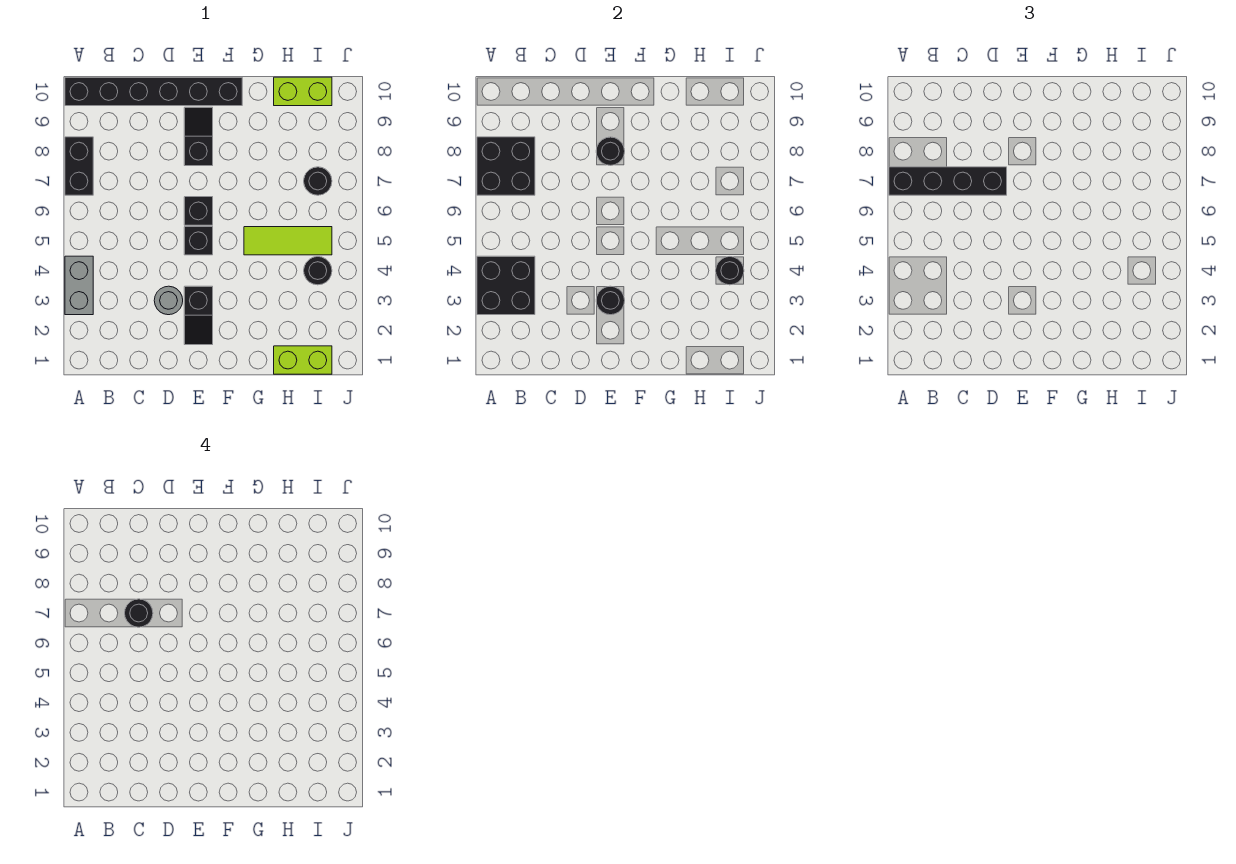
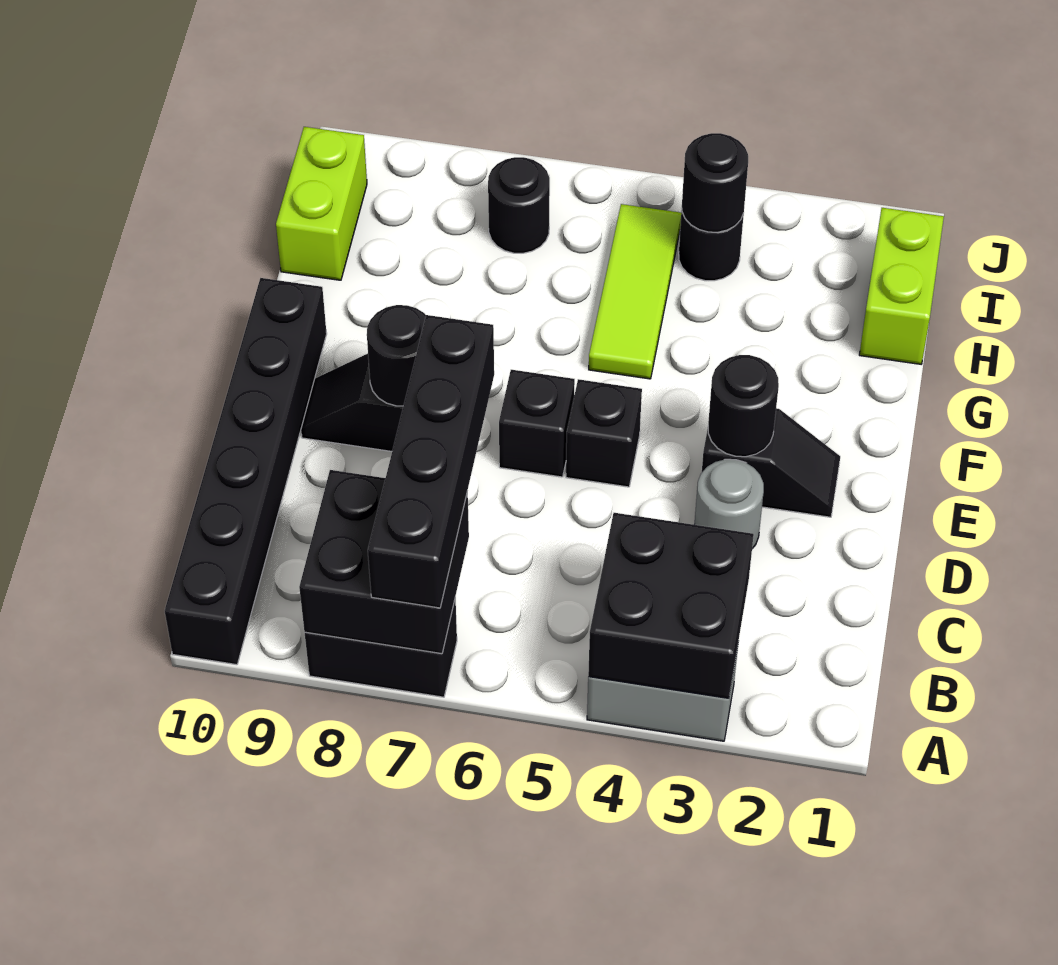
black round brick C7 level 4 -> none

